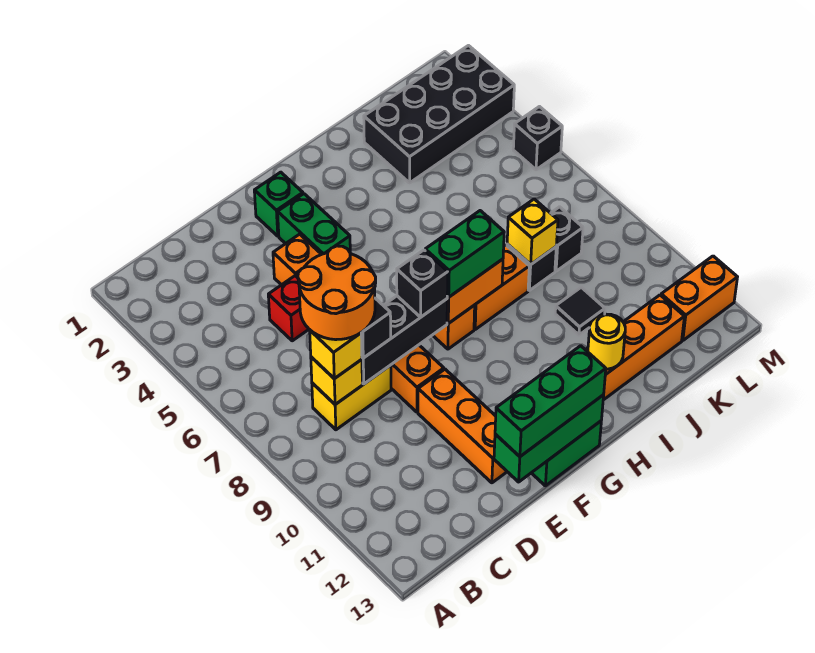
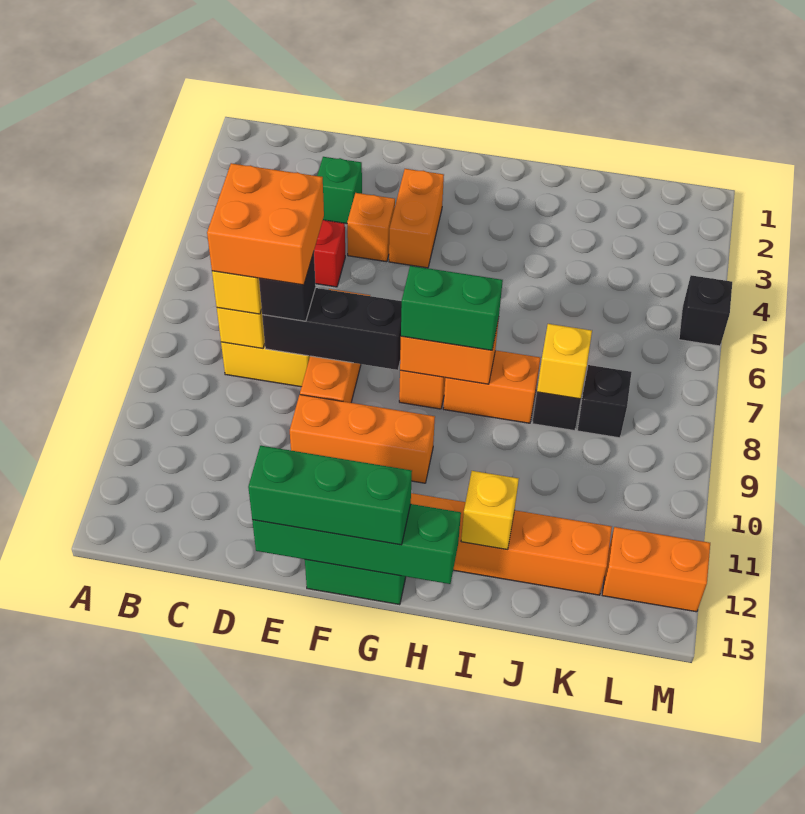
orange round brick C7:D8 level 4 -> orange brick C7:D8 level 4
orange brick E10:E12 level 1 -> orange brick E10:G10 level 1
green brick E13:G13 level 2 -> green brick E13:H13 level 2
green brick F2 level 1 -> green brick D3 level 1
green brick F3:F4 level 1 -> orange brick F3:F4 level 1
black brick F8 level 3 -> none
yellow round brick I12 level 2 -> yellow brick I12 level 2
black brick J2:M3 level 1 -> none
black tile J10 level 1 -> none

